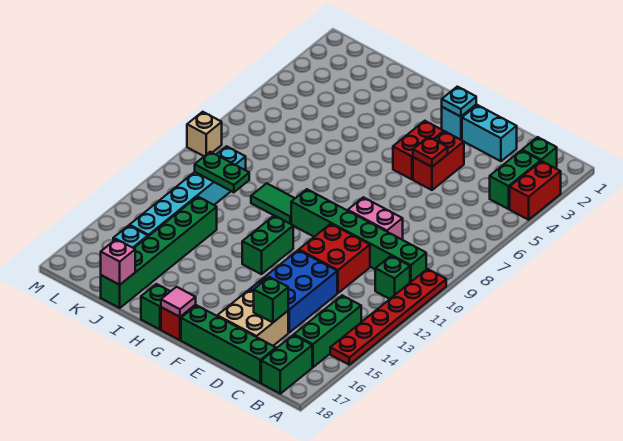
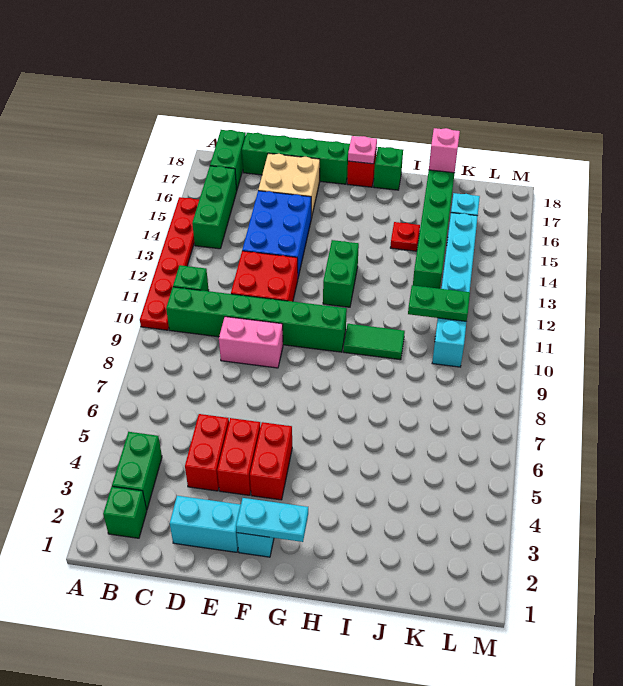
red brick A3:A4 level 1 -> red brick D4:D5 level 1
green brick D16 level 2 -> none
red plate E5 level 2 -> red plate I15 level 1
cyan plate F2 level 2 -> cyan plate F2:G2 level 2
pink tile G18 level 2 -> pink plate G18 level 2
tan brick M9 level 1 -> none

